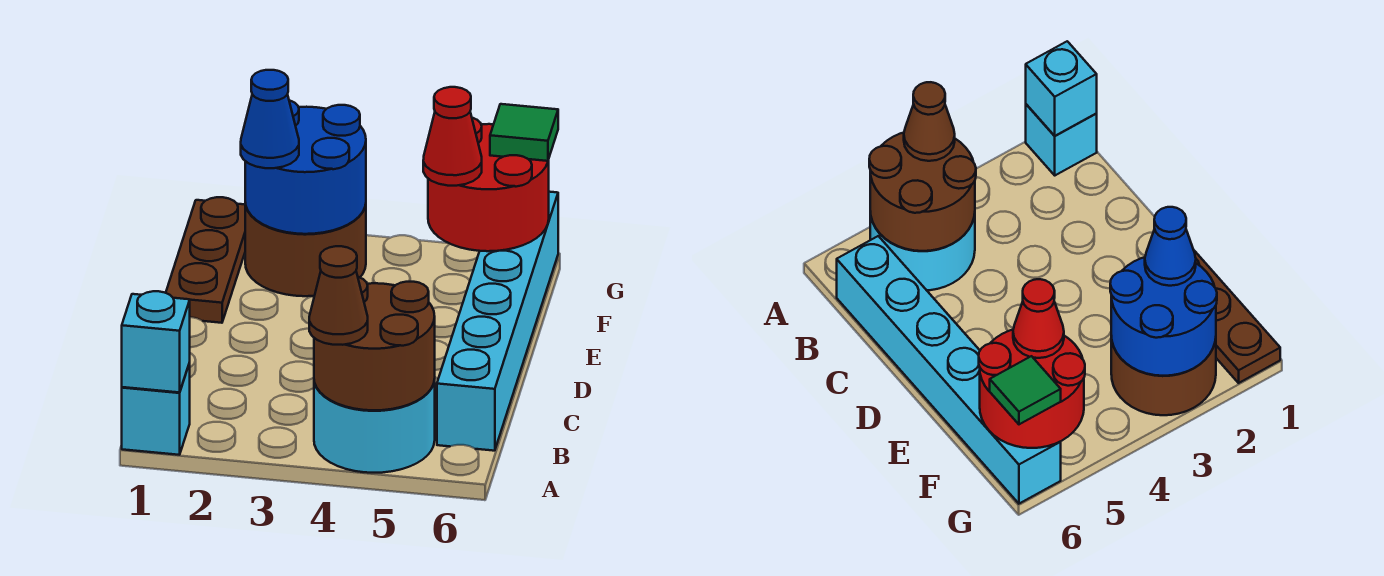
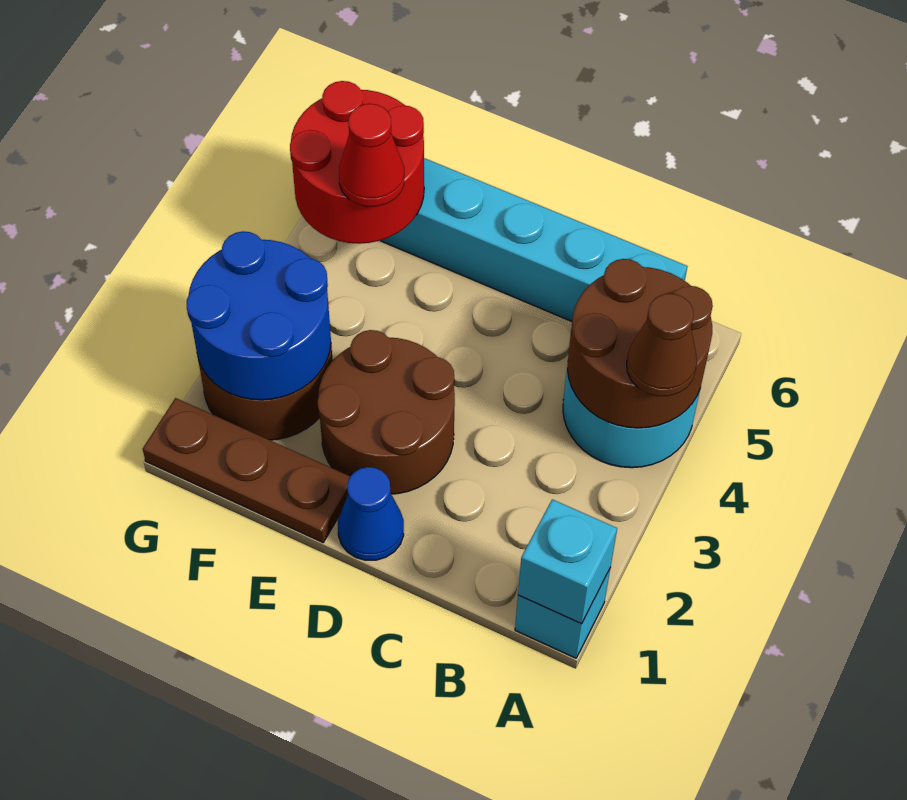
none -> brown round brick D2:E3 level 1
blue cone F2 level 3 -> blue cone D1 level 1
green tile G6 level 3 -> none

